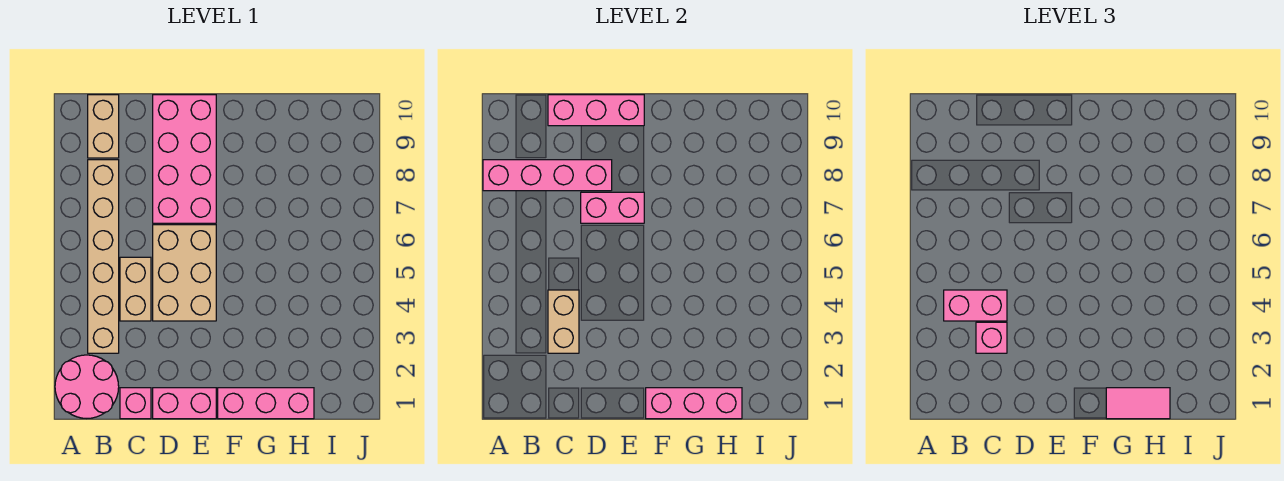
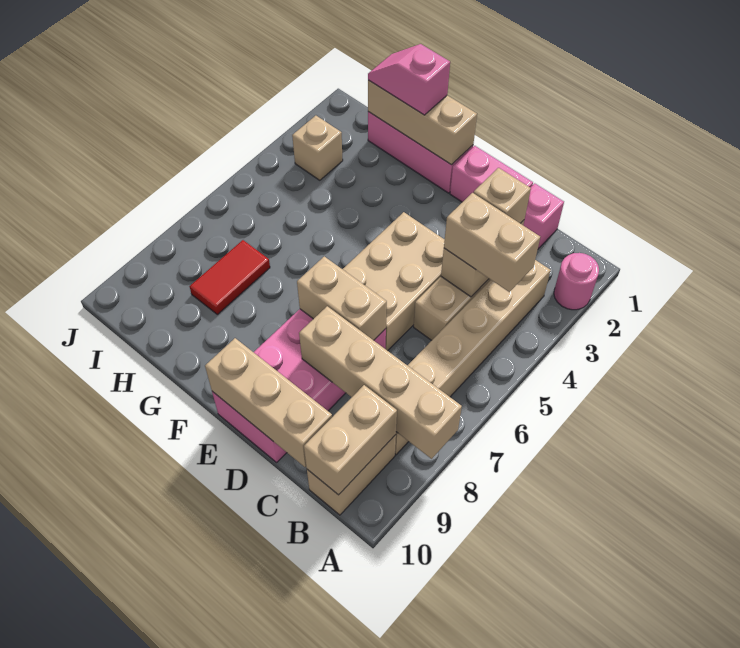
pink round brick A1:B2 level 1 -> pink round brick A2 level 1
pink brick A8:D8 level 2 -> tan brick A8:D8 level 2
pink brick B4:C4 level 3 -> tan brick B4:C4 level 3
none -> tan brick B9:B10 level 2
pink brick C3 level 3 -> tan brick C3 level 3
pink brick C10:E10 level 2 -> tan brick C10:E10 level 2
pink brick D7:E7 level 2 -> tan brick D7:E7 level 2
pink brick F1:H1 level 2 -> tan brick F1:H1 level 2
pink tile G1:H1 level 3 -> pink slope G1:H1 level 3 top G
none -> red tile H7:H8 level 1
none -> tan brick I3 level 1

